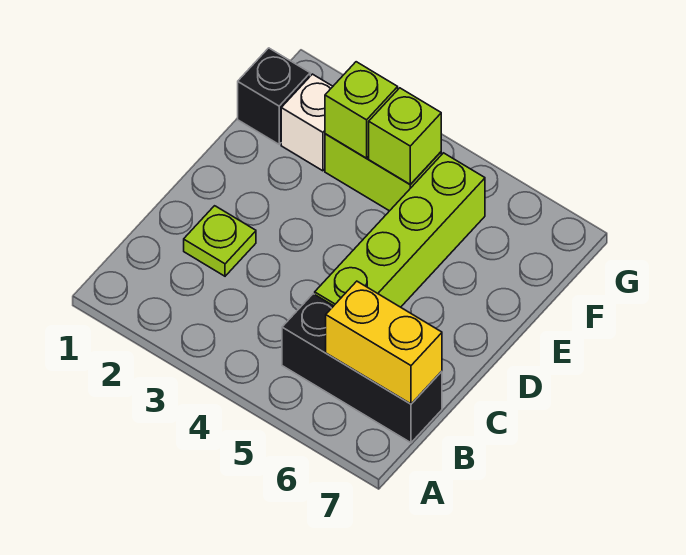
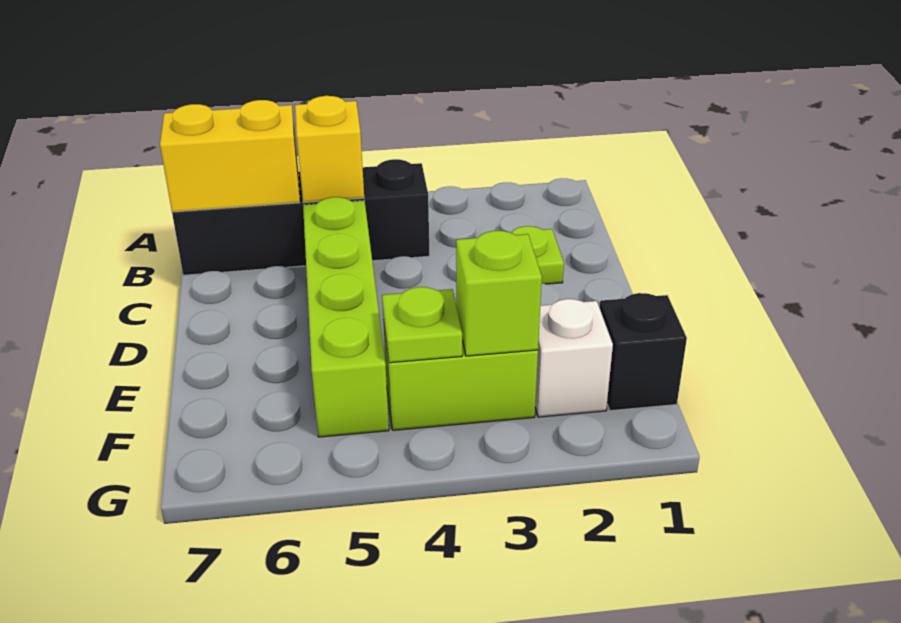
black brick B5:B7 level 1 -> black brick B4:B7 level 1
none -> yellow brick B5 level 2
lime brick F4 level 2 -> lime plate F4 level 2

